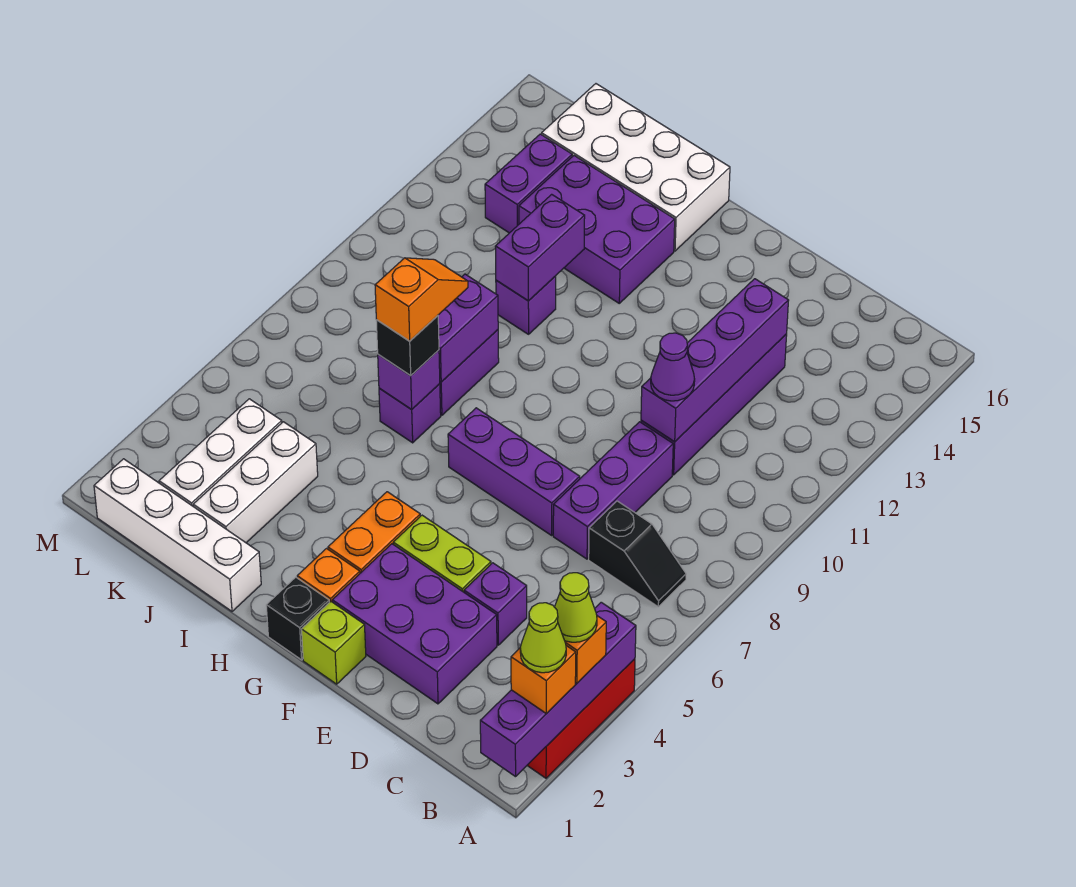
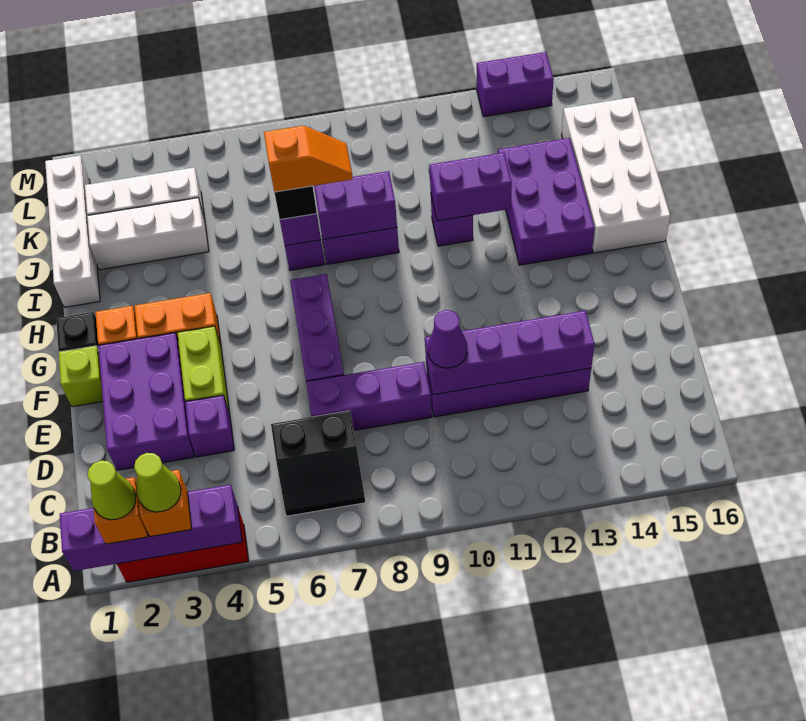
black slope B7:C7 level 1 top C -> black slope B6:C7 level 1 top C
purple brick K13:K14 level 1 -> purple brick M13:M14 level 1

